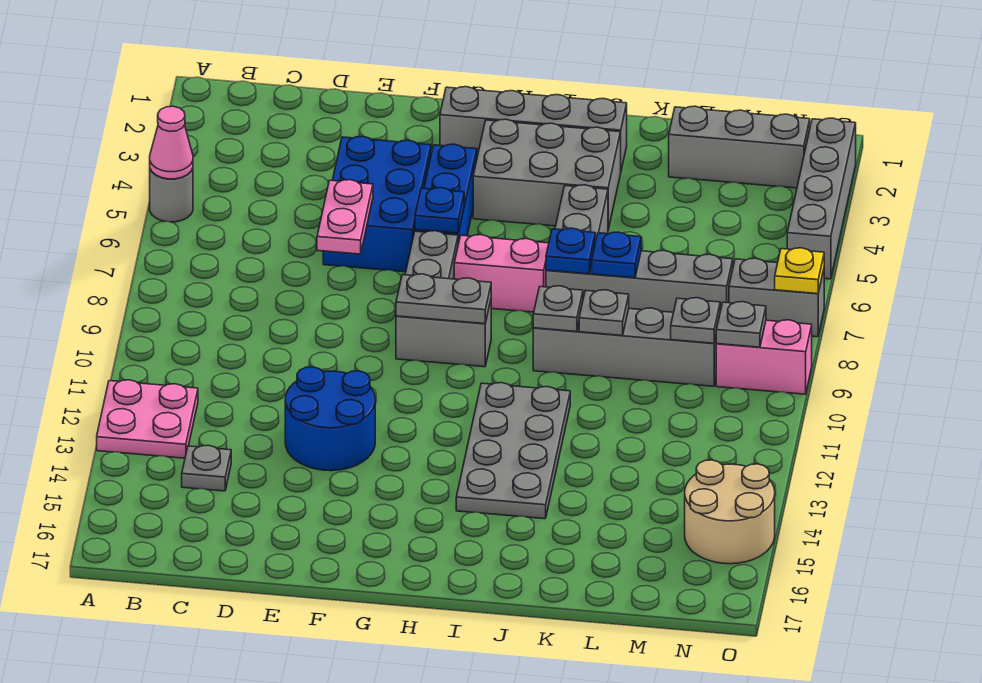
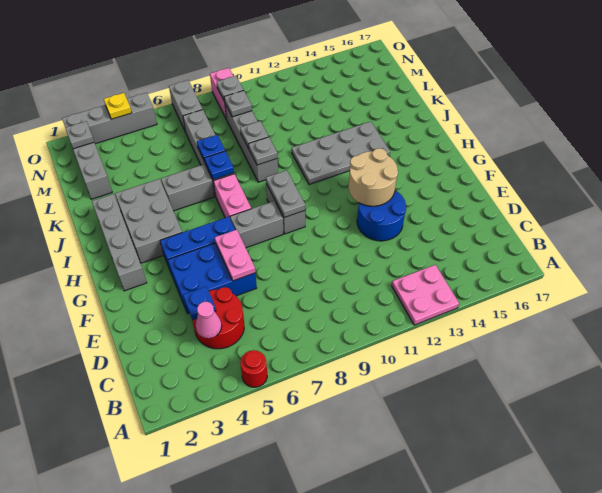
grey round brick A5 level 1 -> red round brick A5 level 1
pink cone A5 level 2 -> pink cone C4 level 2
none -> red round brick C4:D5 level 1
grey plate C14 level 1 -> grey plate N2 level 2
pink plate E6:E7 level 2 -> pink plate E6:F6 level 2
blue plate G6 level 2 -> blue plate D4 level 2
tan round brick N14:O15 level 1 -> tan round brick F12:G13 level 2
yellow plate O7 level 2 -> yellow plate O4 level 2

